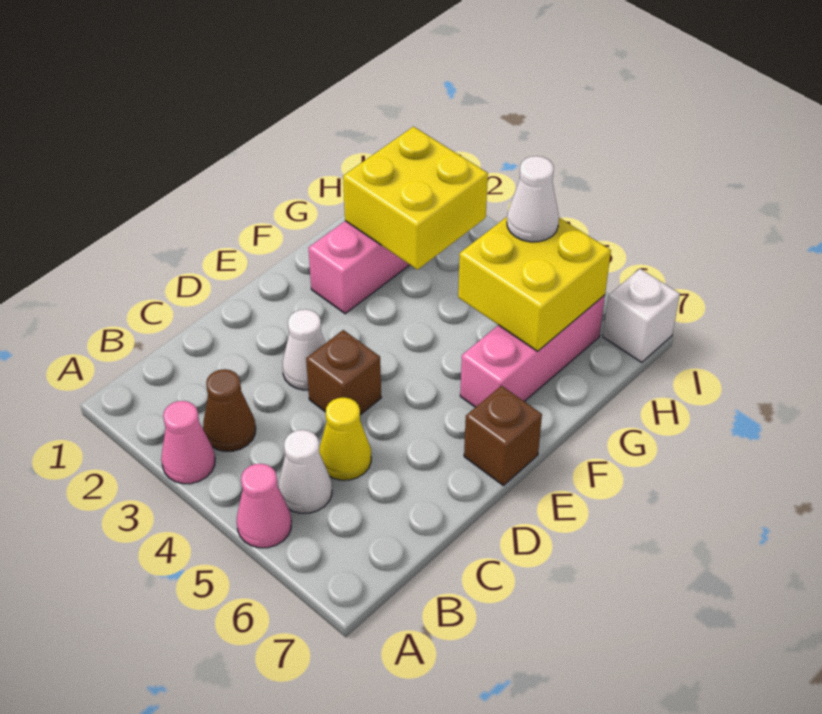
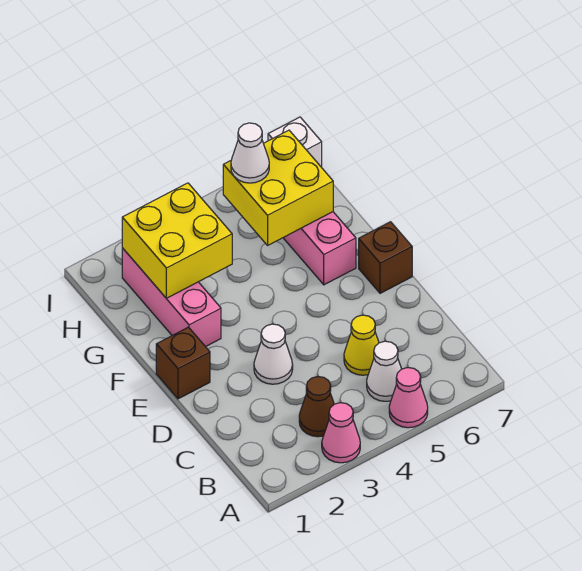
brown brick D4 level 1 -> brown brick E1 level 1

